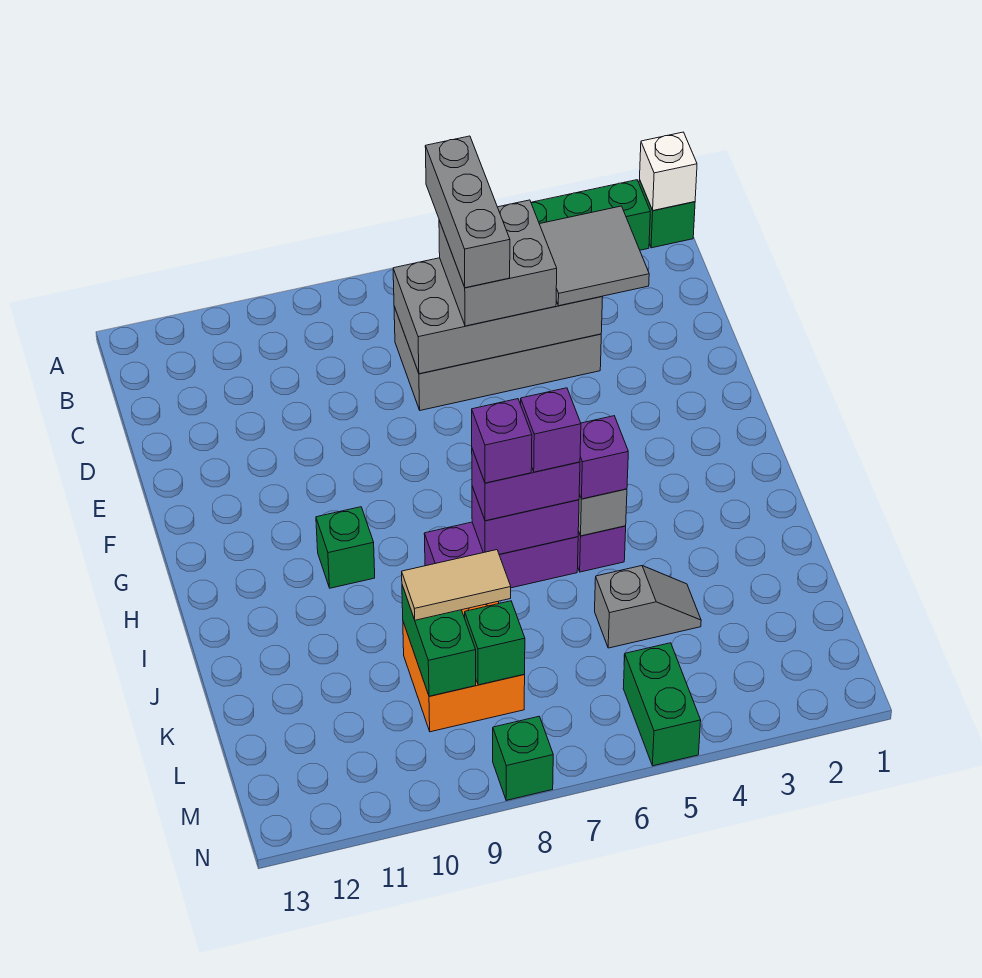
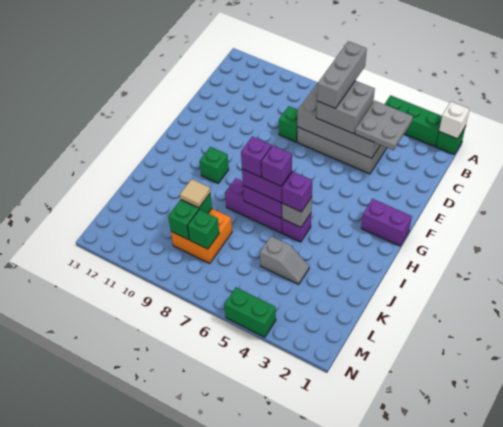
grey tile C3:D4 level 3 -> grey plate C3:D4 level 3
none -> purple brick G1:G2 level 1
tan tile K8:K9 level 3 -> tan tile K9 level 3
green brick M5:N5 level 1 -> green brick N4:N5 level 1
green brick N8 level 1 -> green brick D8 level 1

